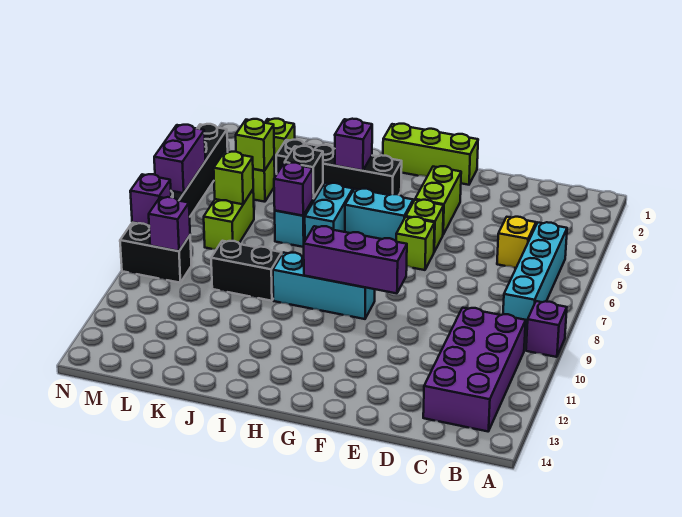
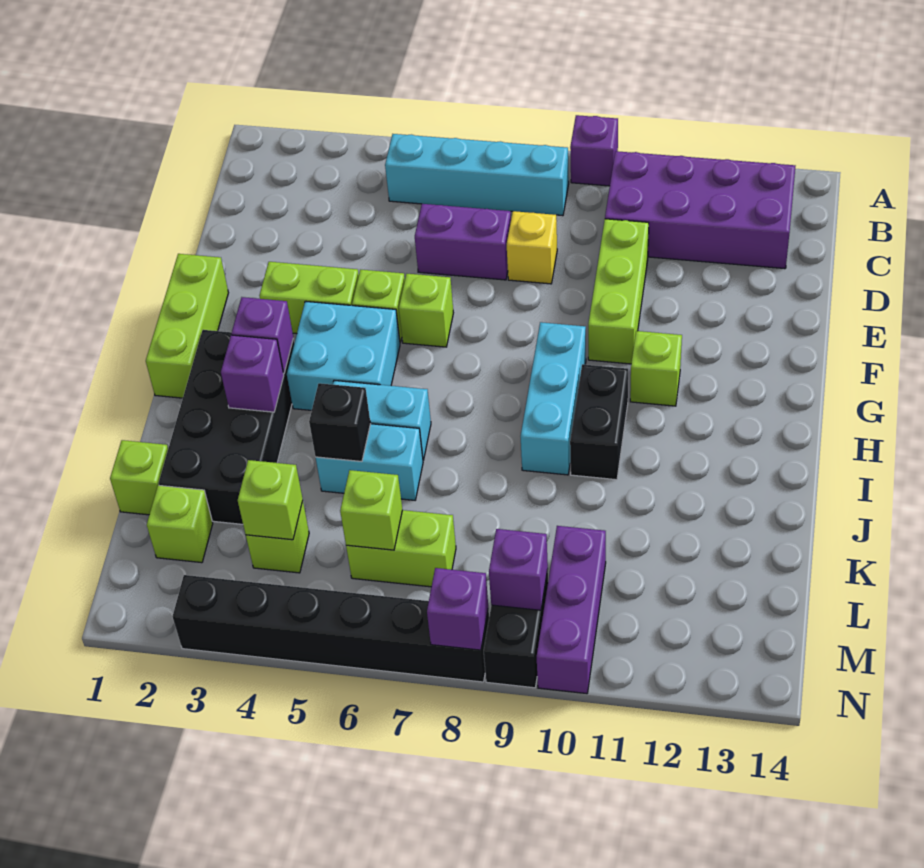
yellow brick C5 level 1 -> yellow brick D8 level 1
none -> lime brick D10:F10 level 1
purple brick F9:H9 level 2 -> purple brick L10:N10 level 1
cyan brick G5:H5 level 1 -> cyan brick G4:H5 level 1
none -> lime brick G11 level 1
black brick H3:K3 level 1 -> black brick H2:K3 level 1
purple brick J6 level 2 -> purple brick H3 level 2
black brick J9:K9 level 1 -> black brick H10:I10 level 1
none -> lime brick K1 level 1
purple brick N5:N6 level 2 -> purple brick D6:D7 level 1

